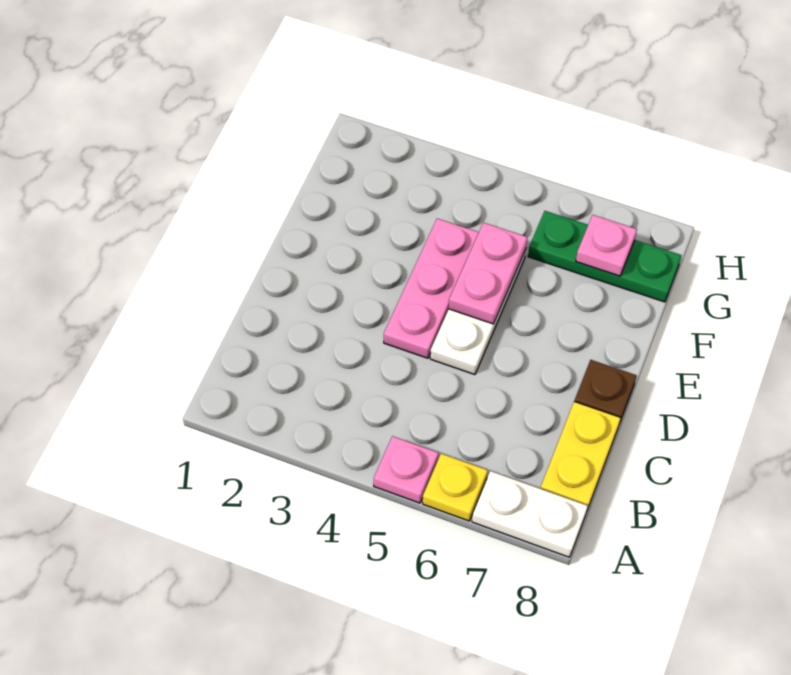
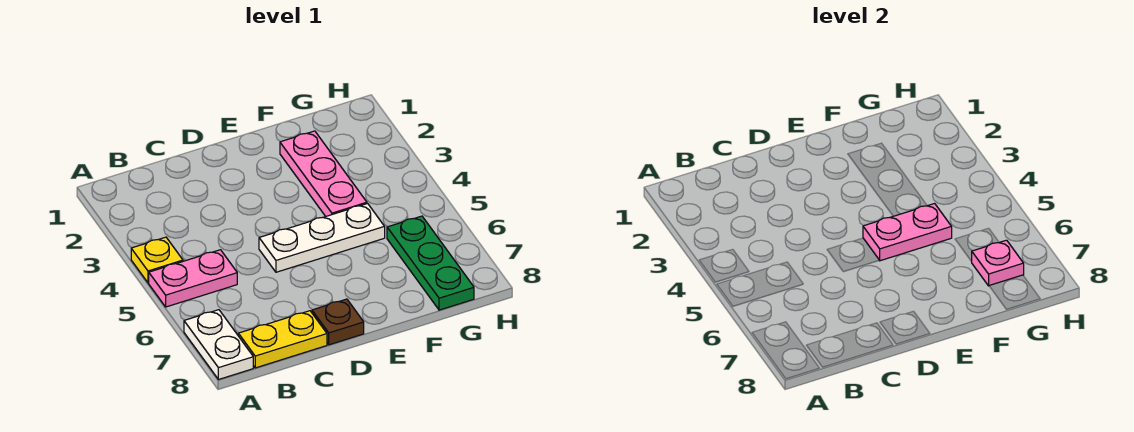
pink plate A5 level 1 -> pink plate A5:B5 level 1
yellow plate A6 level 1 -> yellow plate A4 level 1
pink plate D4:F4 level 1 -> pink plate F2:F4 level 1

